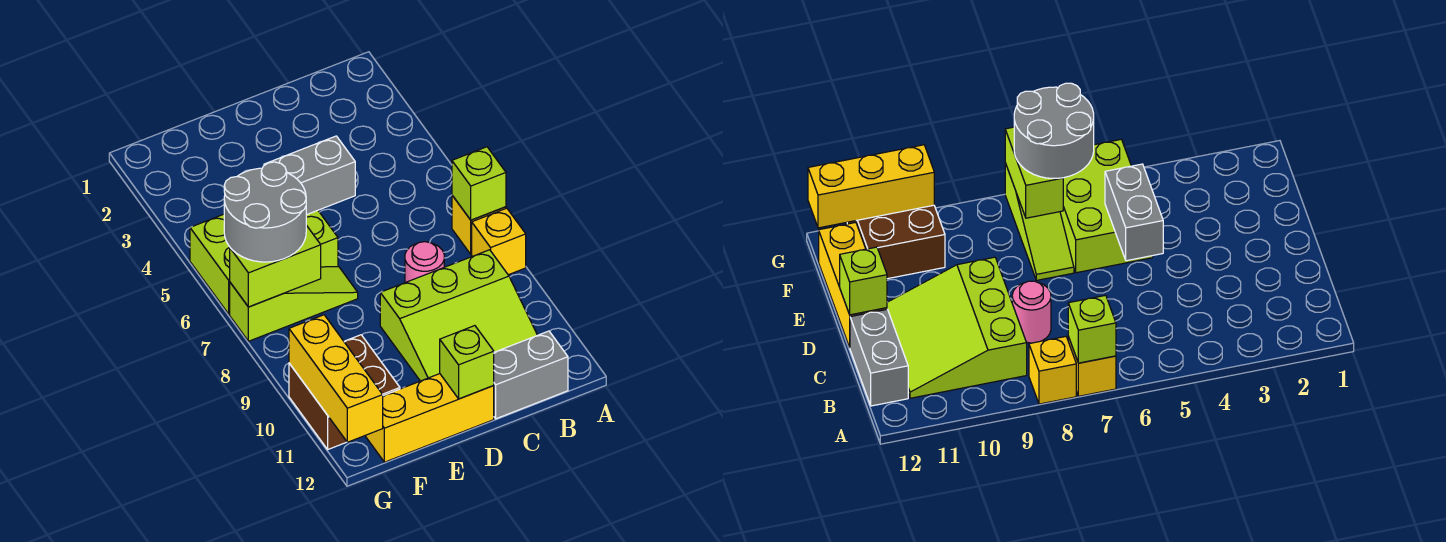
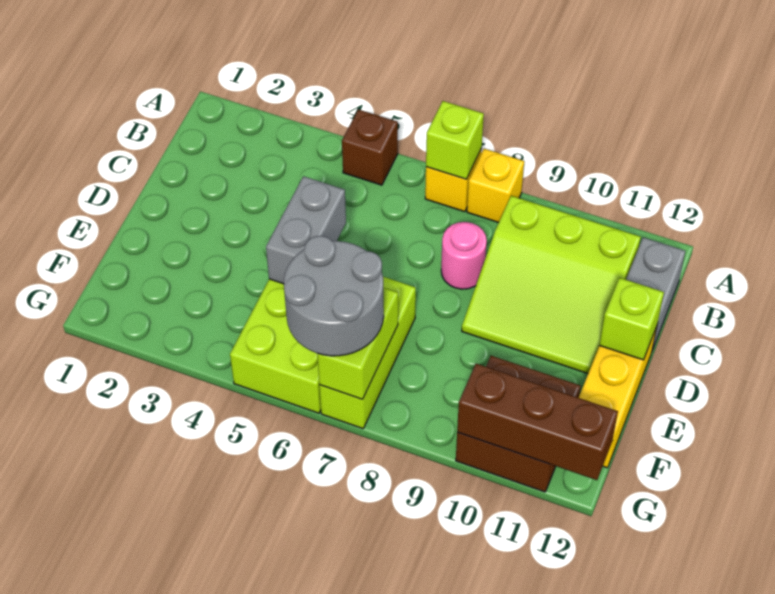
none -> brown brick A5 level 1
lime slope B9:D11 level 1 top 9 -> lime slope B9:D11 level 1 top B
lime slope E7:G7 level 1 top G -> lime brick E7:G7 level 1
yellow brick G10:G12 level 2 -> brown brick G10:G12 level 2

